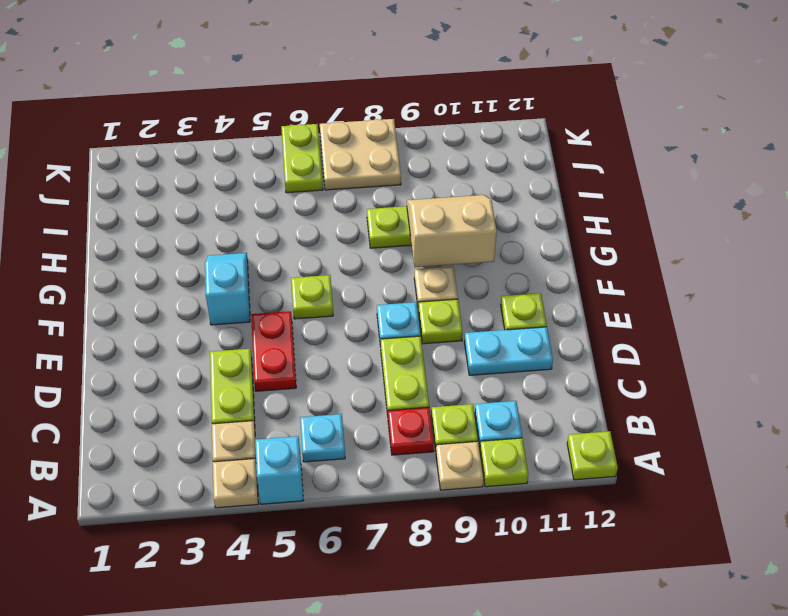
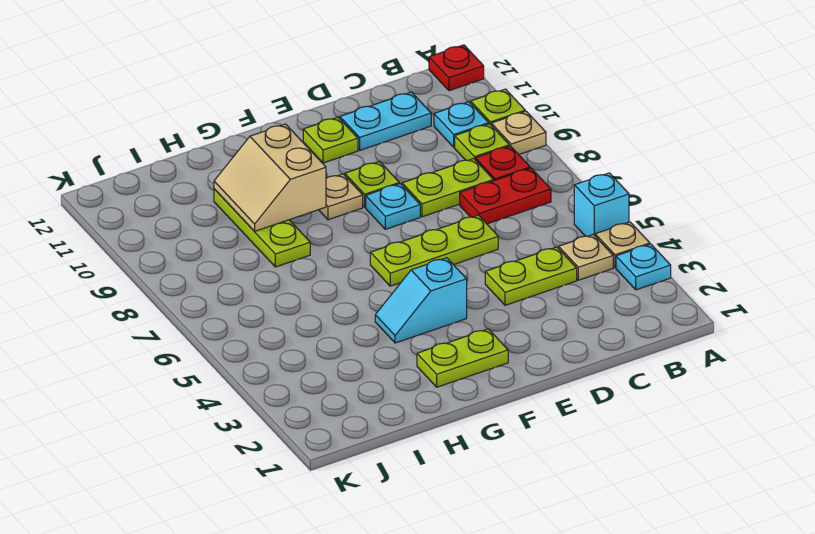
lime plate A12 level 1 -> red plate A12 level 1
cyan plate B6 level 1 -> cyan plate A3 level 1
red plate D5:E5 level 1 -> red plate B7:C7 level 1
cyan plate D10:D11 level 1 -> cyan plate C11:D11 level 1
lime plate F6 level 1 -> lime plate D6:F6 level 1
lime plate J6:K6 level 1 -> lime plate F2:G2 level 1
tan plate J7:K8 level 1 -> none

